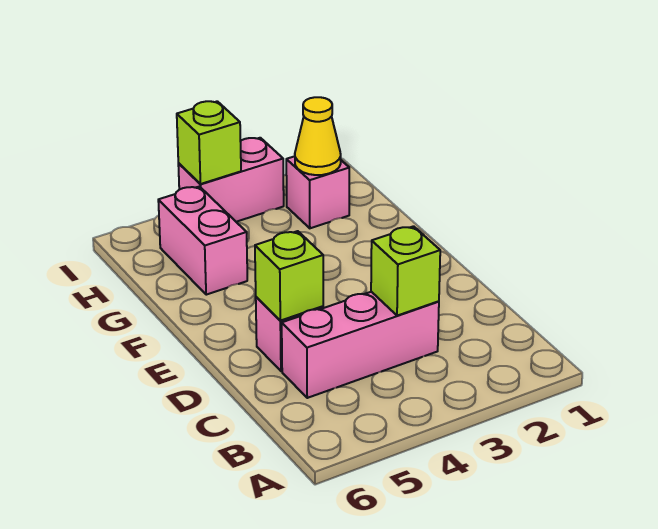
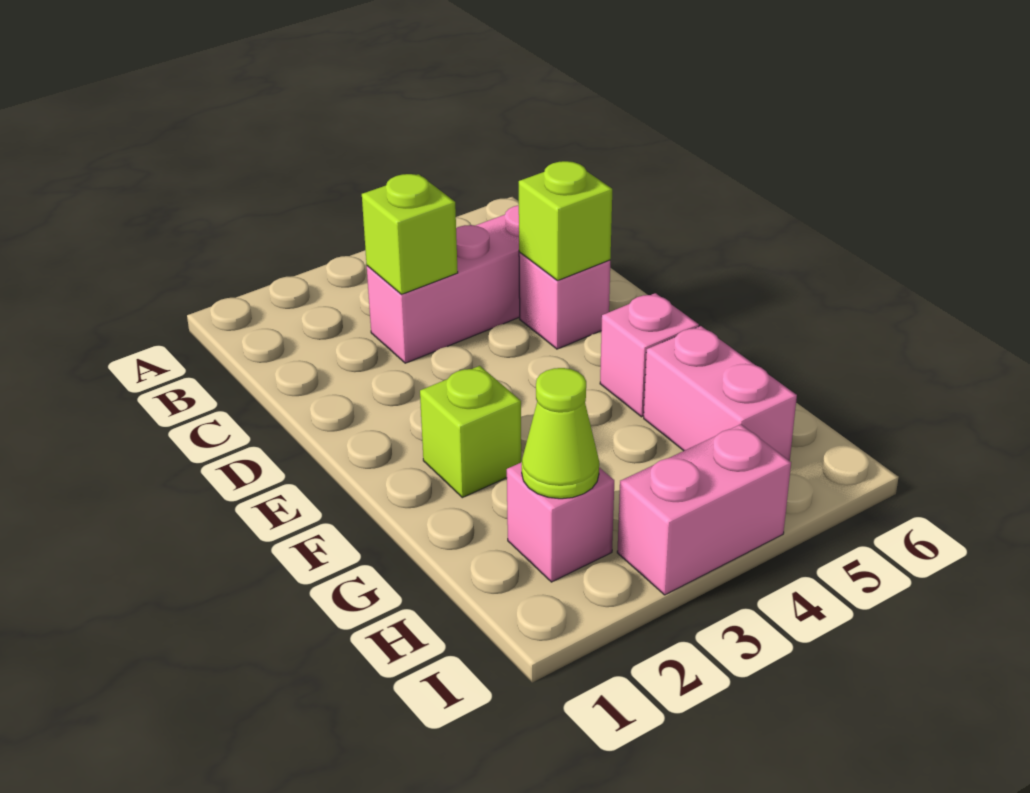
none -> pink brick F5 level 1
yellow cone H2 level 2 -> lime cone H2 level 2
lime brick I4 level 2 -> lime brick F2 level 1

